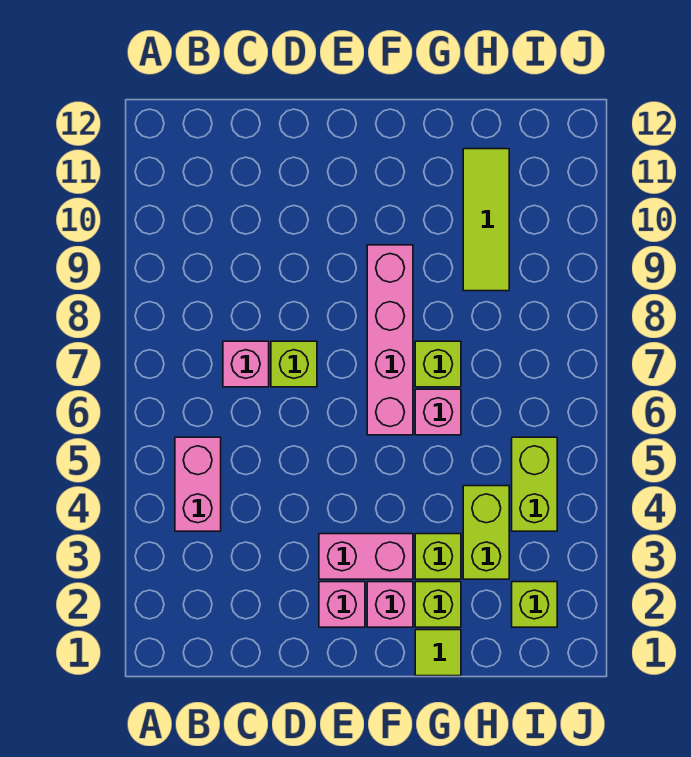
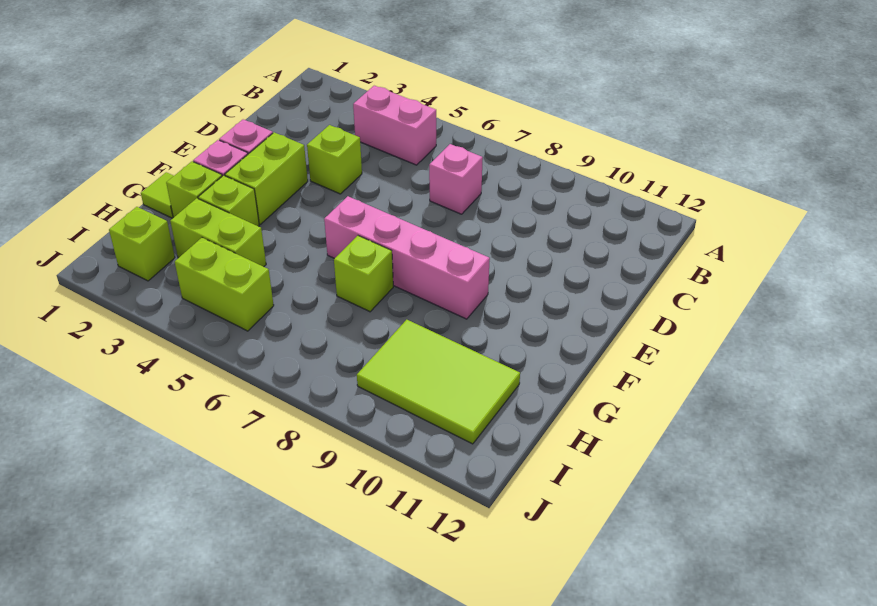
lime brick D7 level 1 -> lime brick D4 level 1
pink brick E3:F3 level 1 -> lime brick E3:F3 level 1
pink brick G6 level 1 -> none
lime tile H9:H11 level 1 -> lime tile H9:I11 level 1

